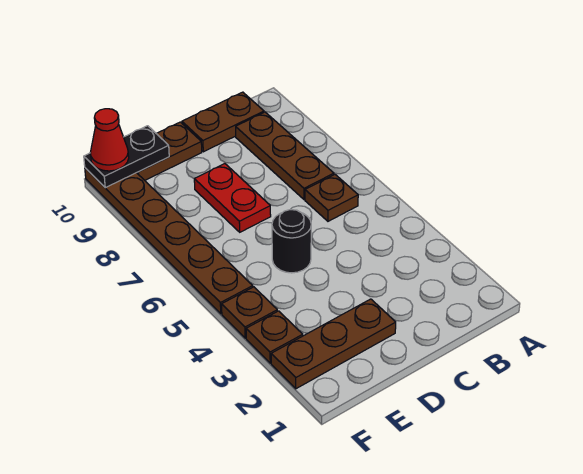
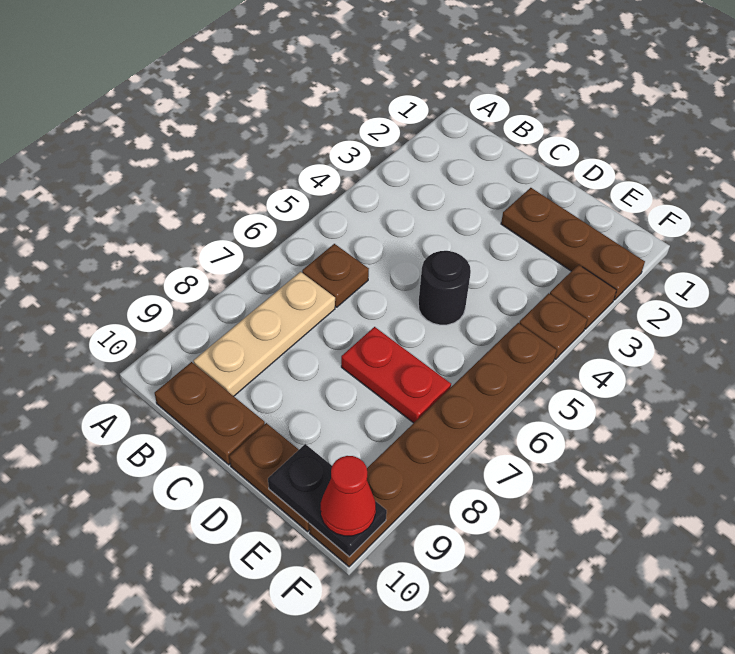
brown plate B7:B9 level 1 -> tan plate B7:B9 level 1
red plate D7:D8 level 1 -> red plate D7:E7 level 1

